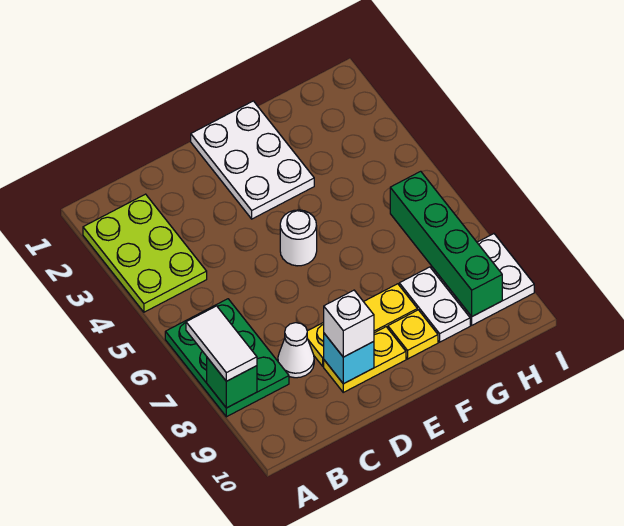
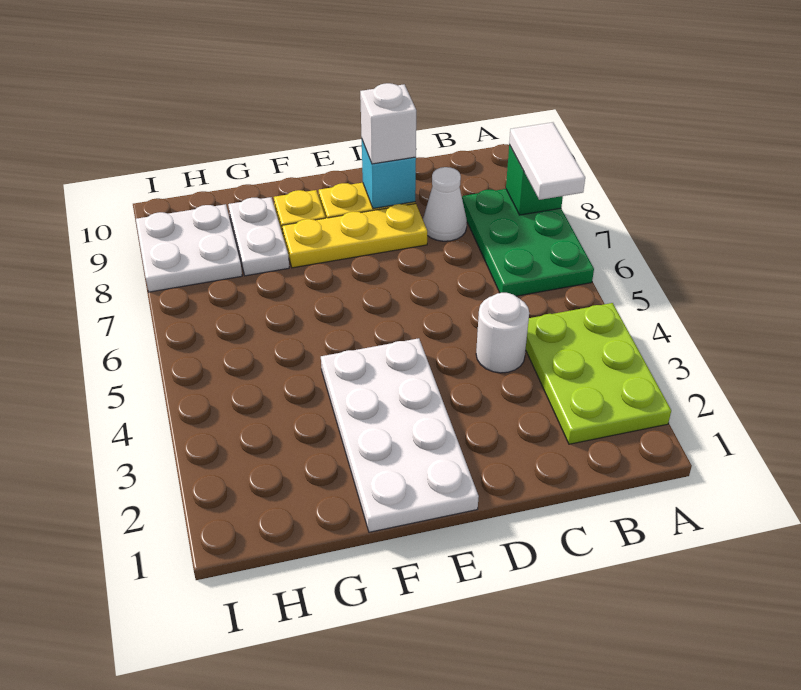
white plate E1:F3 level 1 -> white plate E1:F4 level 1
white round brick E5 level 1 -> white round brick C4 level 1
green brick H6:H9 level 2 -> none

